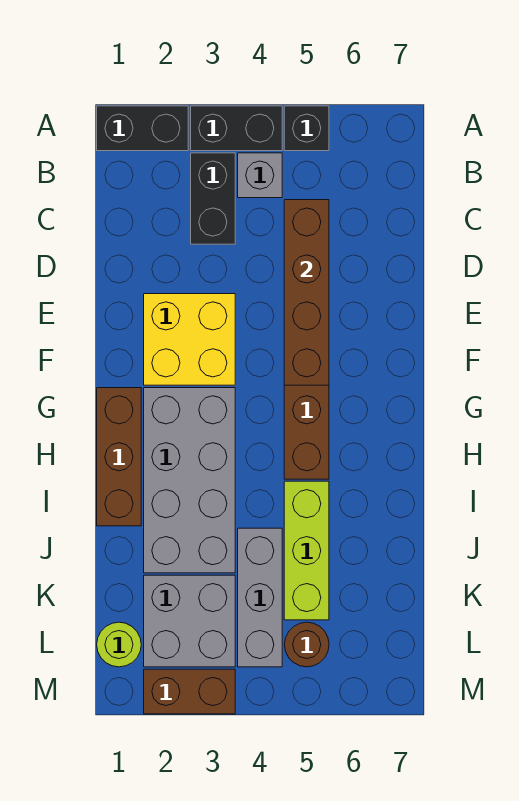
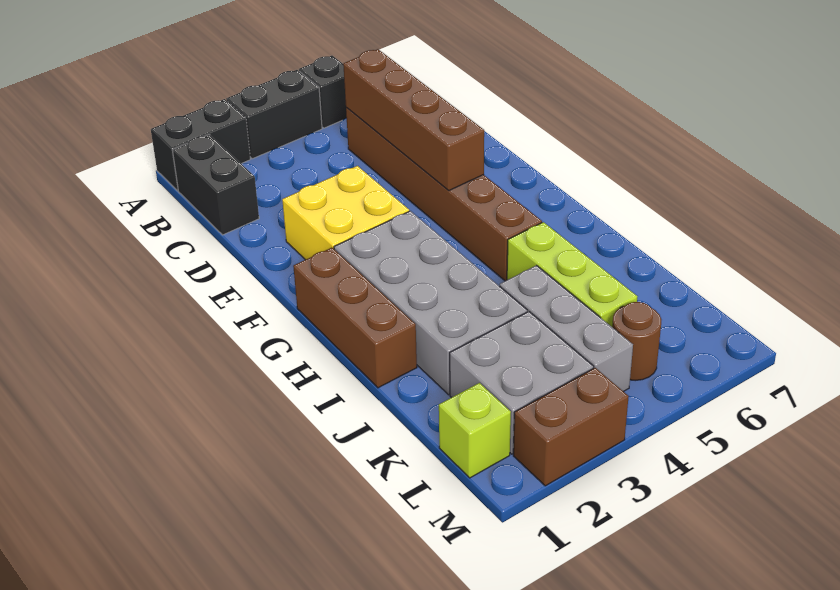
black brick B3:C3 level 1 -> black brick B1:C1 level 1
grey brick B4 level 1 -> none
lime round brick L1 level 1 -> lime brick L1 level 1

